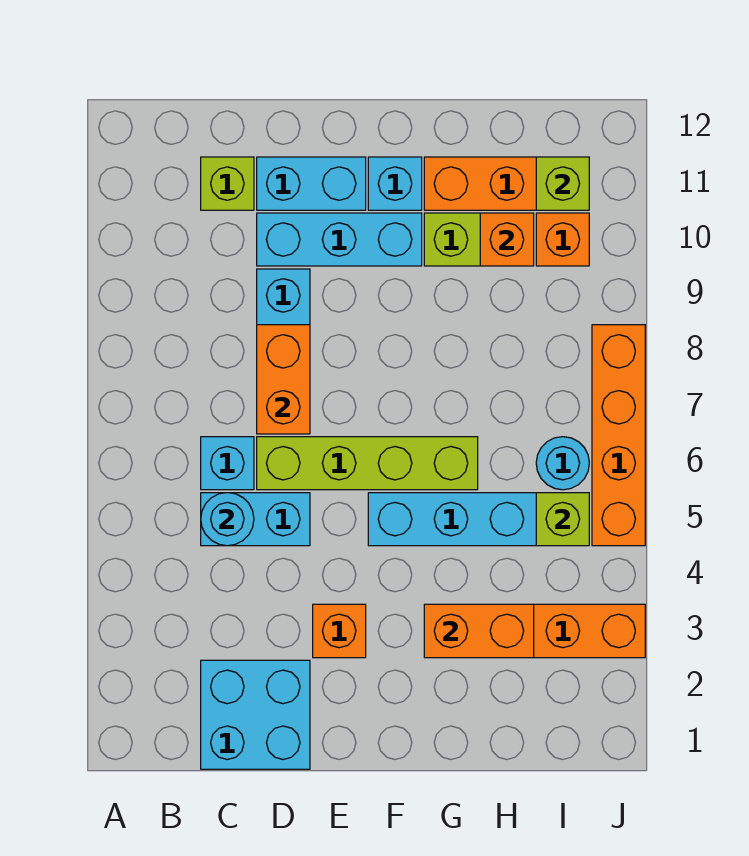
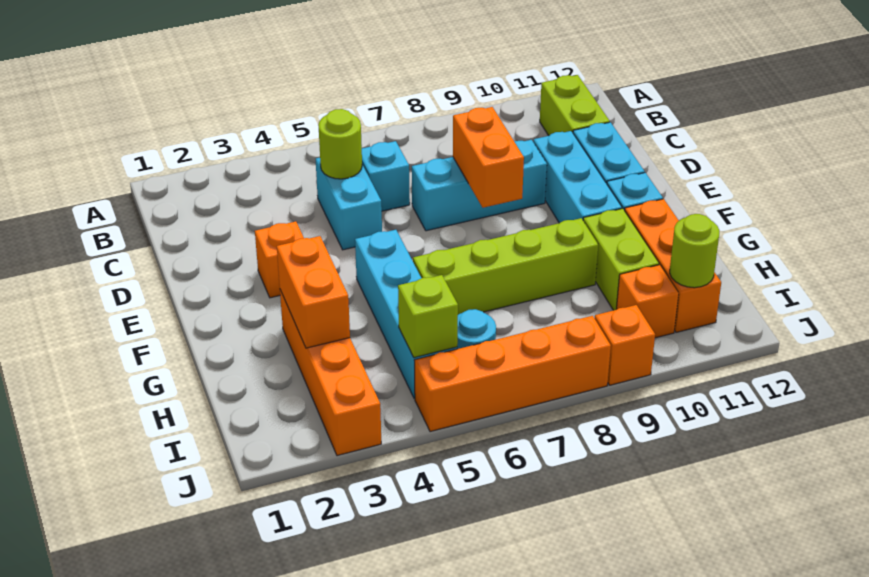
cyan brick C1:D2 level 1 -> none
cyan round brick C5 level 2 -> lime round brick C5 level 2
lime brick C11 level 1 -> lime brick B11:C11 level 1
lime brick D6:G6 level 1 -> lime brick G6:G9 level 1
orange brick D7:D8 level 2 -> orange brick D8:E8 level 2
orange brick H10 level 2 -> orange brick J9 level 1
lime brick I11 level 2 -> lime round brick I11 level 2

